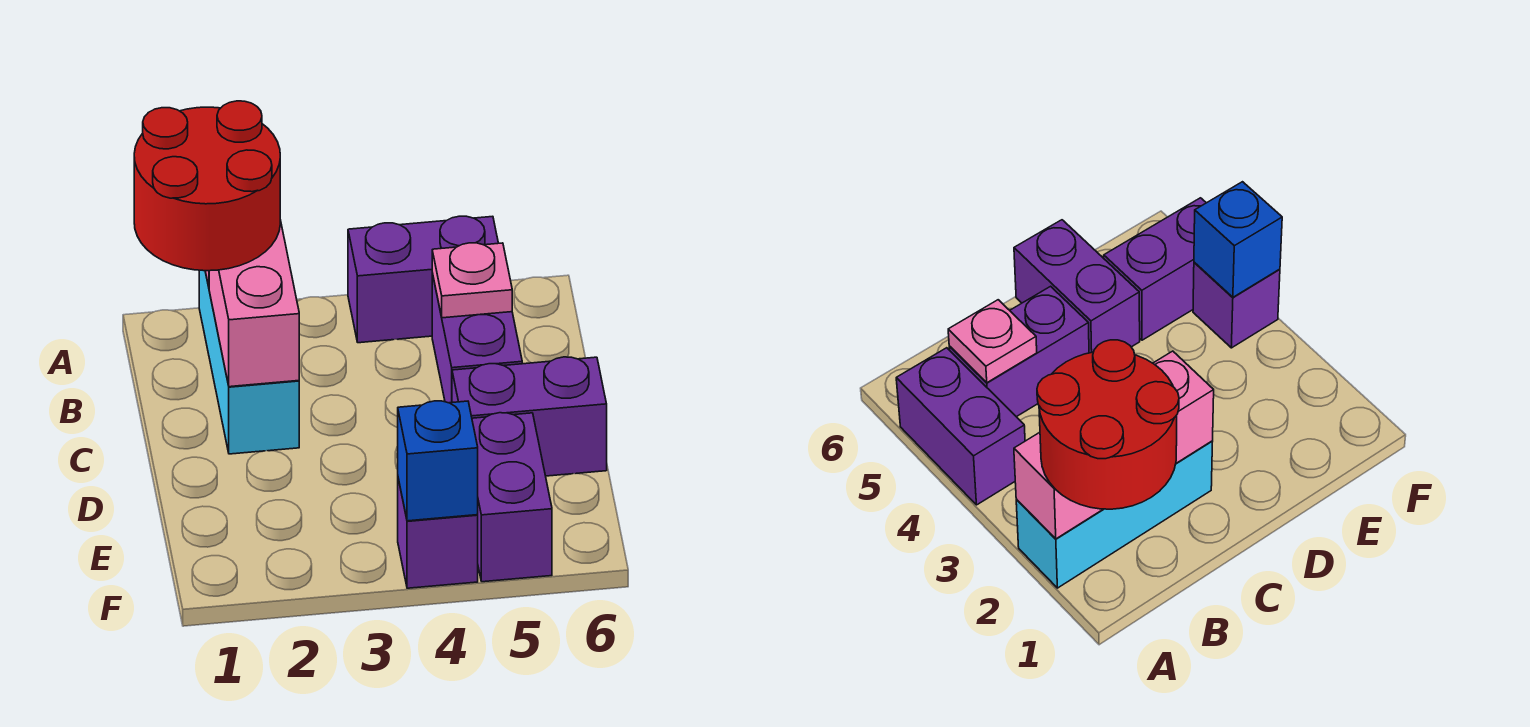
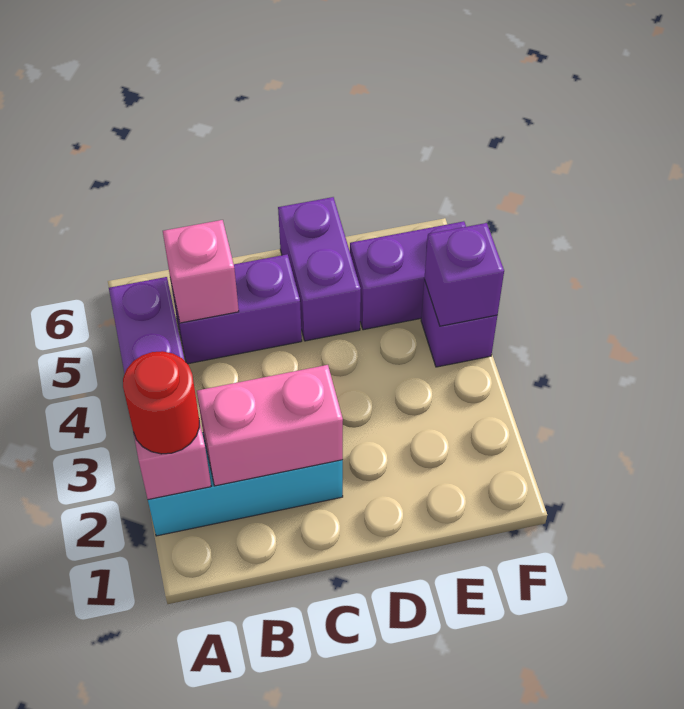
red round brick A1:B2 level 3 -> red round brick A2 level 3
pink plate B5 level 2 -> pink brick B5 level 2
blue brick F4 level 2 -> purple brick F4 level 2

